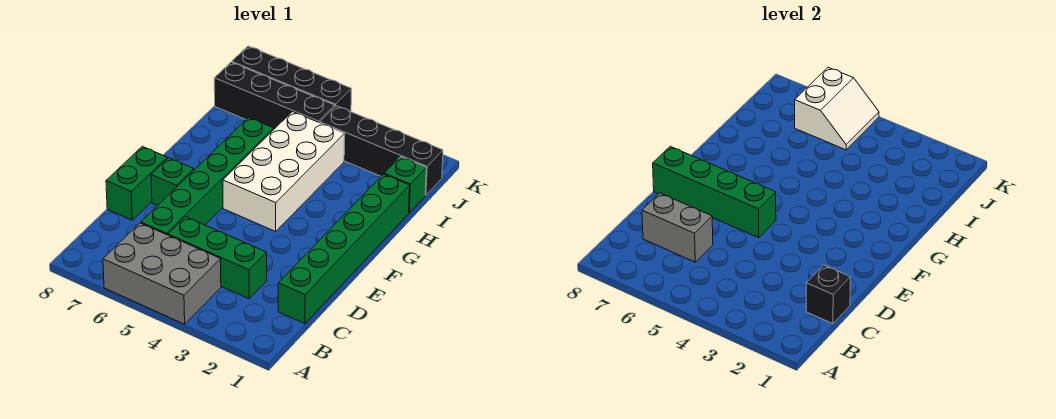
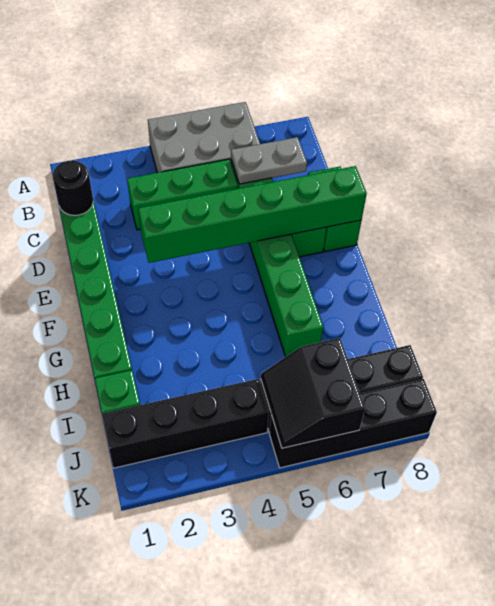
black brick C1 level 2 -> black round brick C1 level 2
grey brick C6:C7 level 2 -> grey plate C6:C7 level 2
green brick E5:E8 level 2 -> green brick E3:E8 level 2
white brick F4:I5 level 1 -> none
white slope J5:K6 level 2 top 6 -> black slope J5:K6 level 2 top 6

